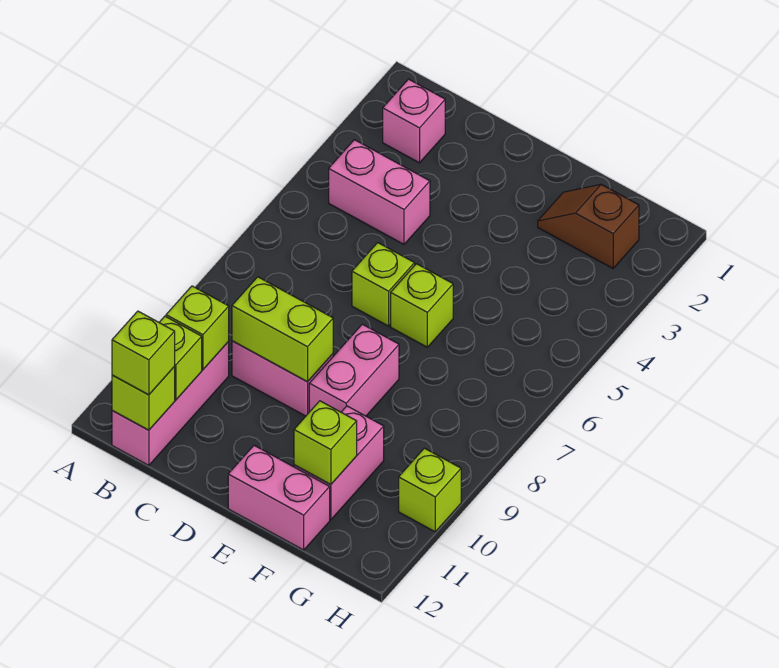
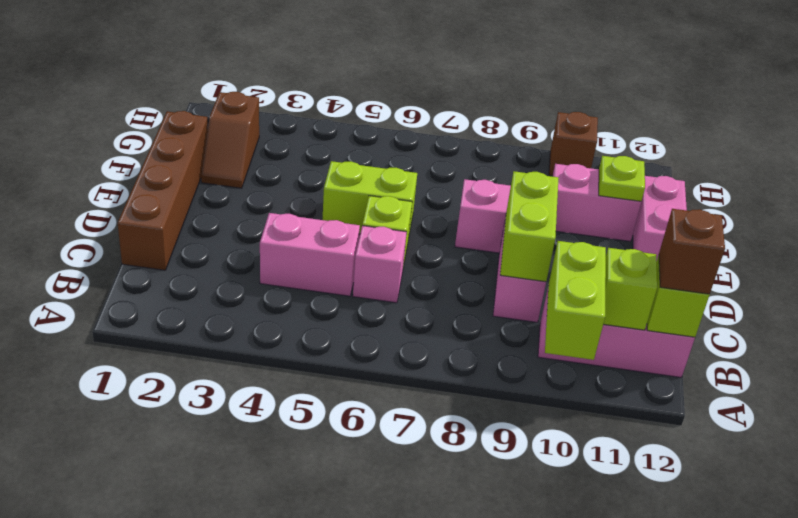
pink brick B2 level 1 -> pink brick C6 level 1
pink brick B4:C4 level 1 -> pink brick C4:C5 level 1
lime brick B10 level 2 -> lime brick A10:B10 level 2
lime brick B12 level 3 -> brown brick B12 level 3
none -> brown brick C1:F1 level 1
lime brick E6 level 1 -> lime brick E5:E6 level 1
lime brick F11 level 2 -> lime plate F11 level 2
lime brick H10 level 1 -> brown brick H10 level 1

